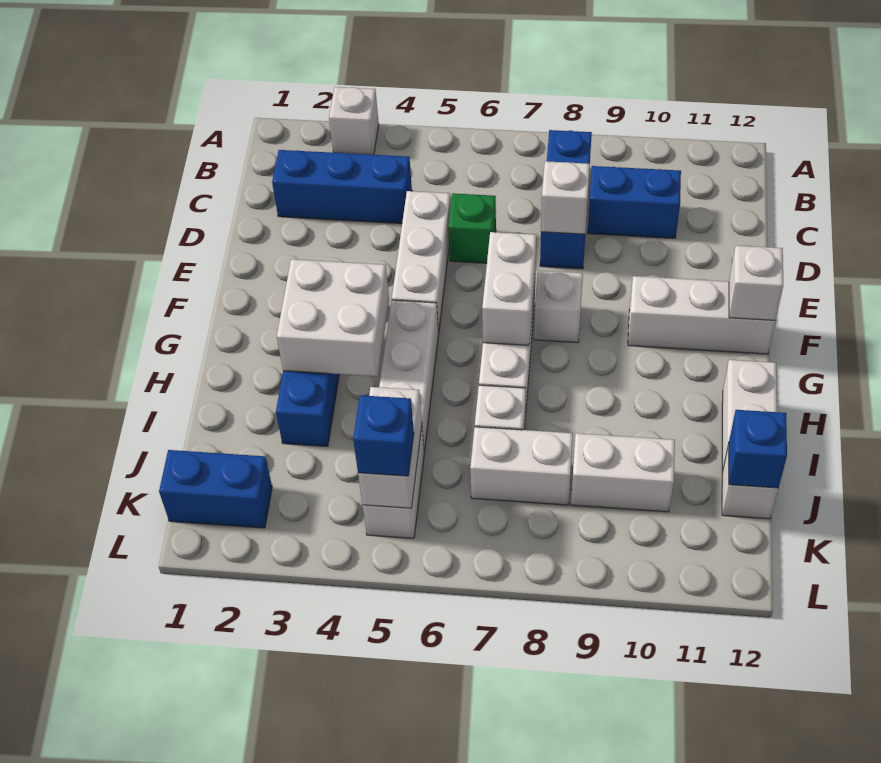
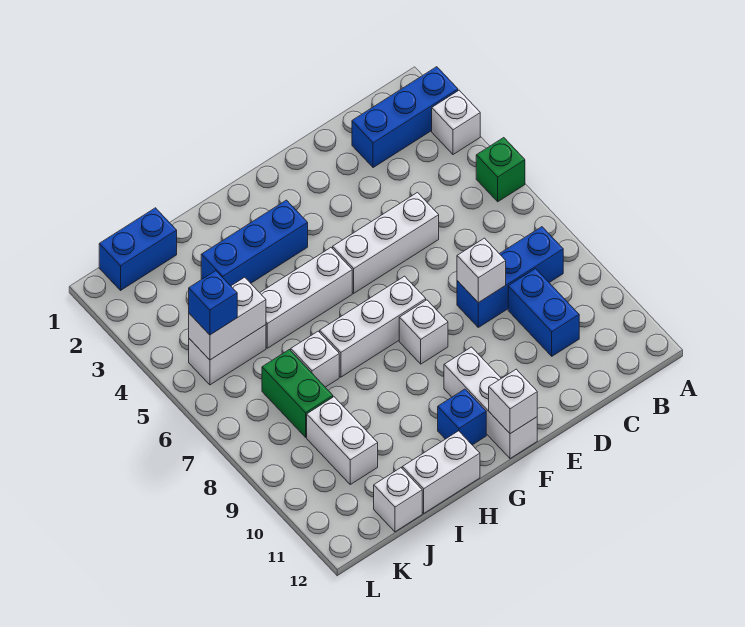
blue brick C2:C4 level 1 -> blue brick A2:C2 level 1
green brick D6 level 1 -> green brick A5 level 1
white brick F7:G7 level 2 -> none
white brick G3:H4 level 2 -> none
white brick J7:J8 level 1 -> green brick J7:J8 level 1
blue brick J12 level 2 -> blue brick G11 level 1
blue brick K1:K2 level 1 -> blue brick J1:K1 level 1

